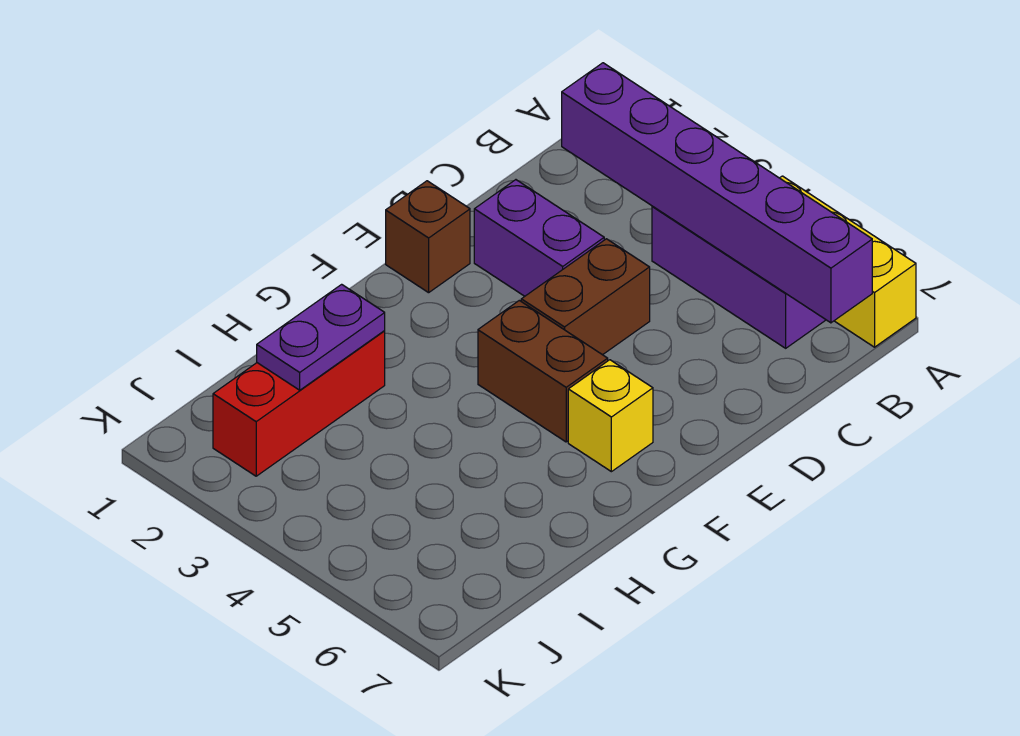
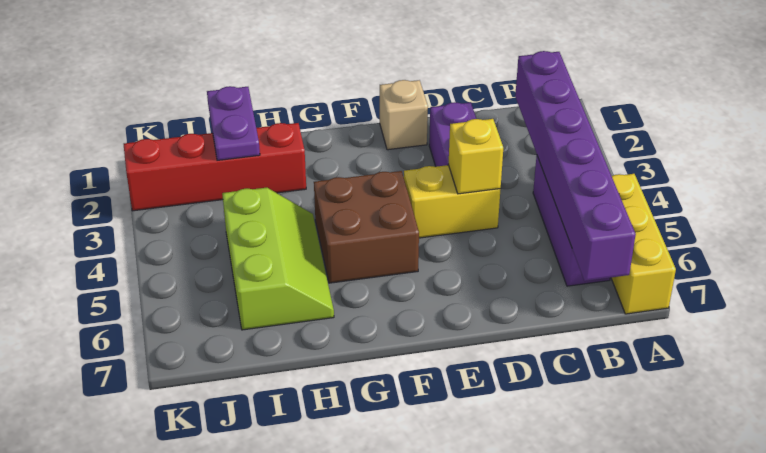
brown brick D4:E4 level 1 -> yellow brick D4:E4 level 1
brown brick E1 level 1 -> tan brick E1 level 1
brown brick F4:F5 level 1 -> brown brick F4:G5 level 1
yellow brick F6 level 1 -> yellow brick D4 level 2
red brick H2:J2 level 1 -> red brick H2:K2 level 1
purple plate H2:I2 level 2 -> purple plate I1:I2 level 2
none -> lime slope H4:I6 level 1 top I

